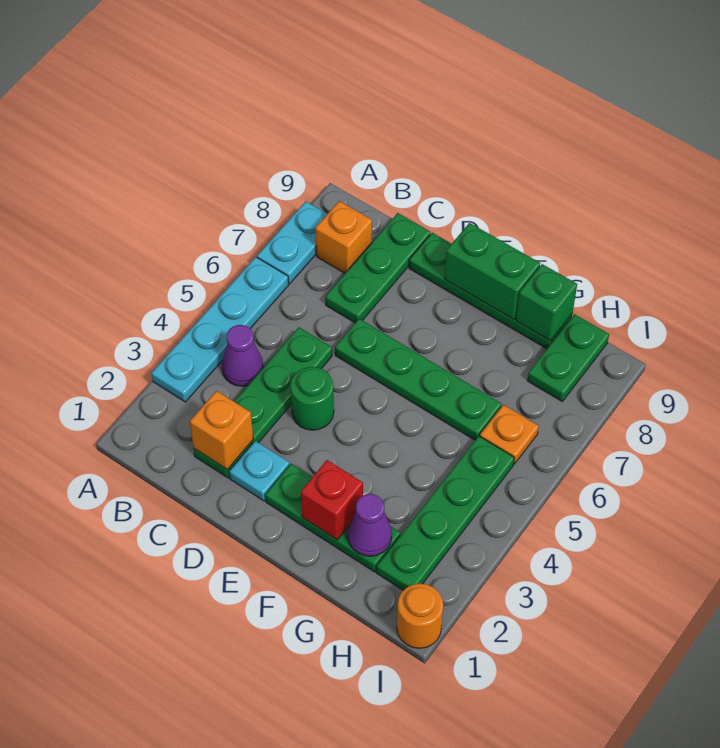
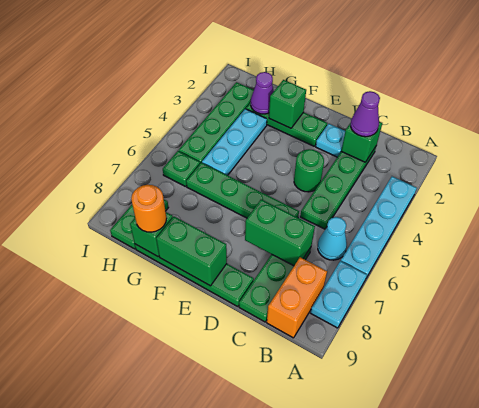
purple cone B4 level 1 -> purple cone C2 level 3
none -> cyan cone B6 level 1
orange brick B8 level 1 -> orange brick B8:B9 level 1
orange brick C2 level 2 -> green brick C2 level 2
none -> green brick C7:D7 level 2
red brick F2 level 2 -> green brick F2 level 2
none -> cyan plate G3:G5 level 1
orange plate H6 level 1 -> green plate H6 level 1
orange round brick I1 level 1 -> orange round brick G9 level 3

